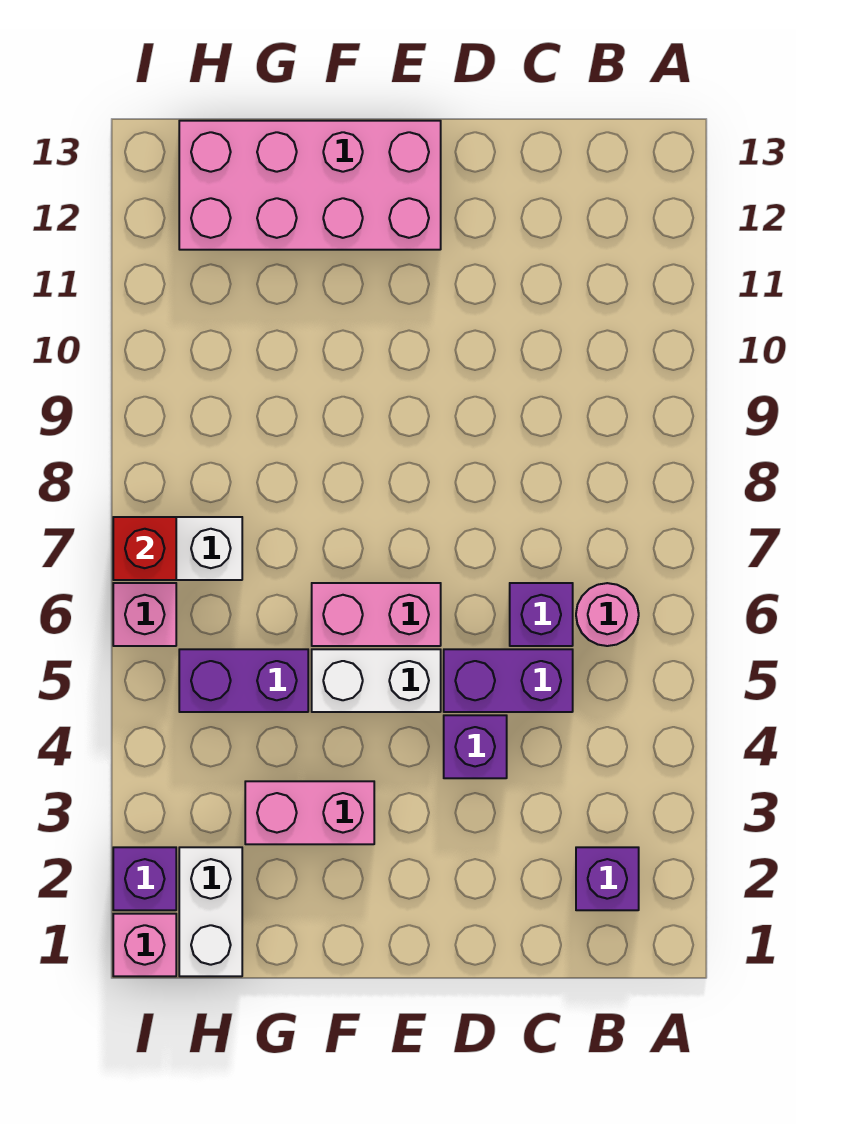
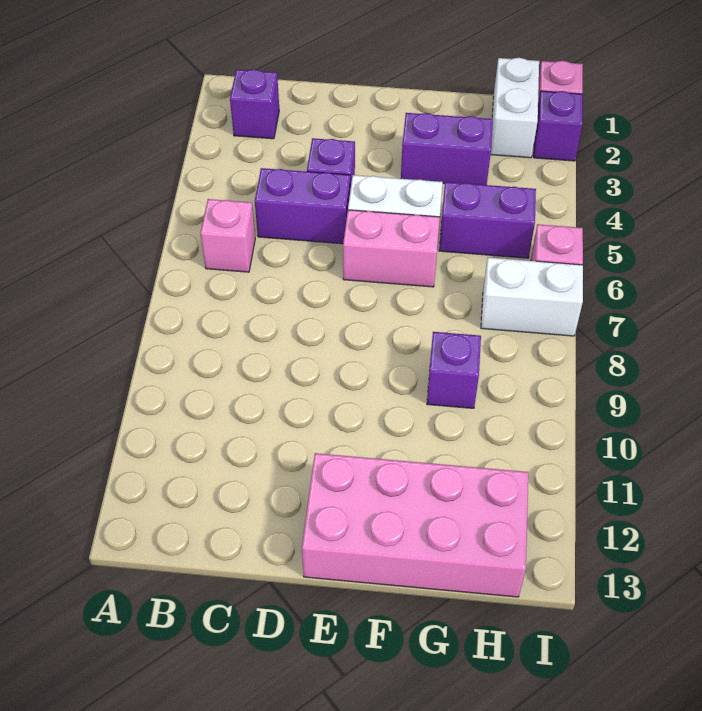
pink round brick B6 level 1 -> pink brick B6 level 1
purple brick C6 level 1 -> purple brick G9 level 1
pink brick F3:G3 level 1 -> purple brick F3:G3 level 1
red brick I7 level 2 -> none

